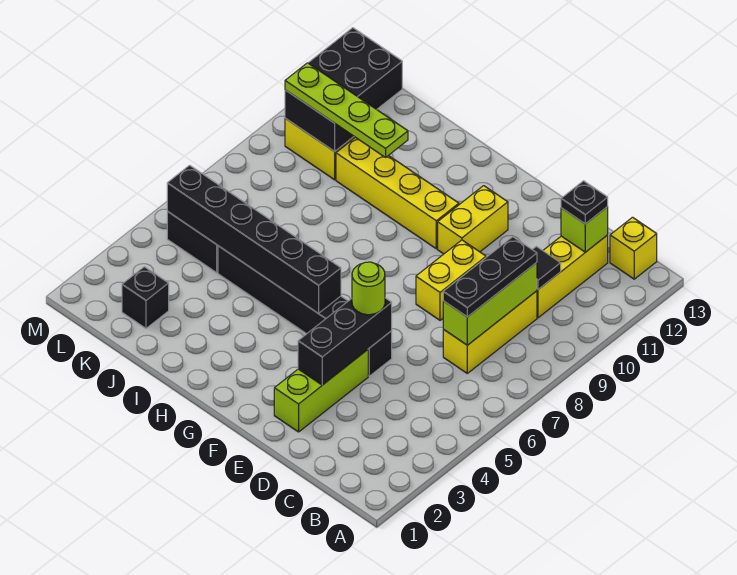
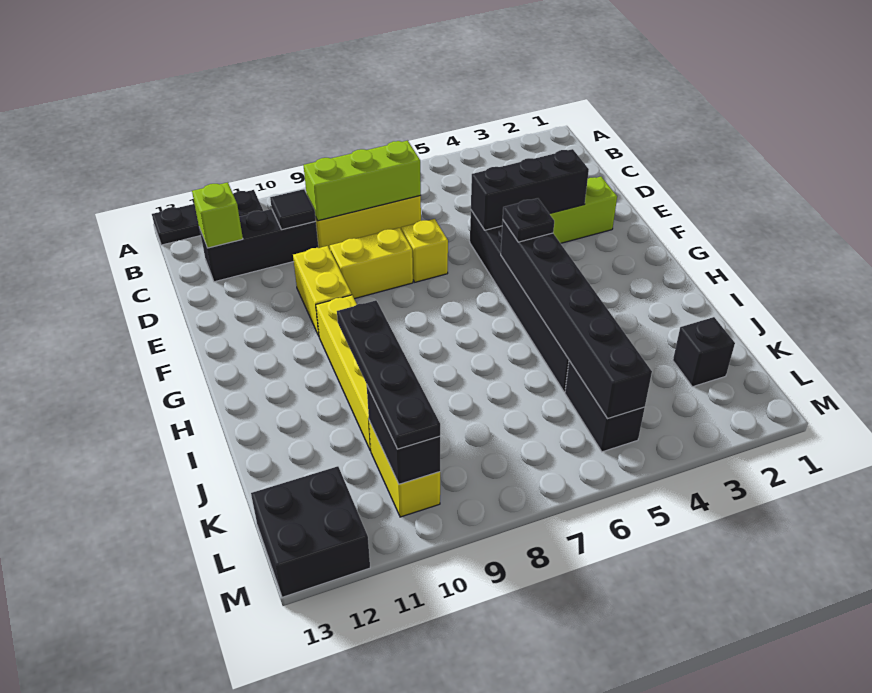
yellow brick B13 level 1 -> yellow brick E7 level 1
black plate C7:C9 level 3 -> black plate A11:A13 level 1
yellow brick C10:C12 level 1 -> black brick C10:C12 level 1
black plate C12 level 3 -> black plate G5 level 3
lime round brick E5 level 3 -> none
yellow brick F10:F11 level 1 -> yellow brick E10:F10 level 1
lime plate I10:L10 level 3 -> black plate I10:L10 level 3

